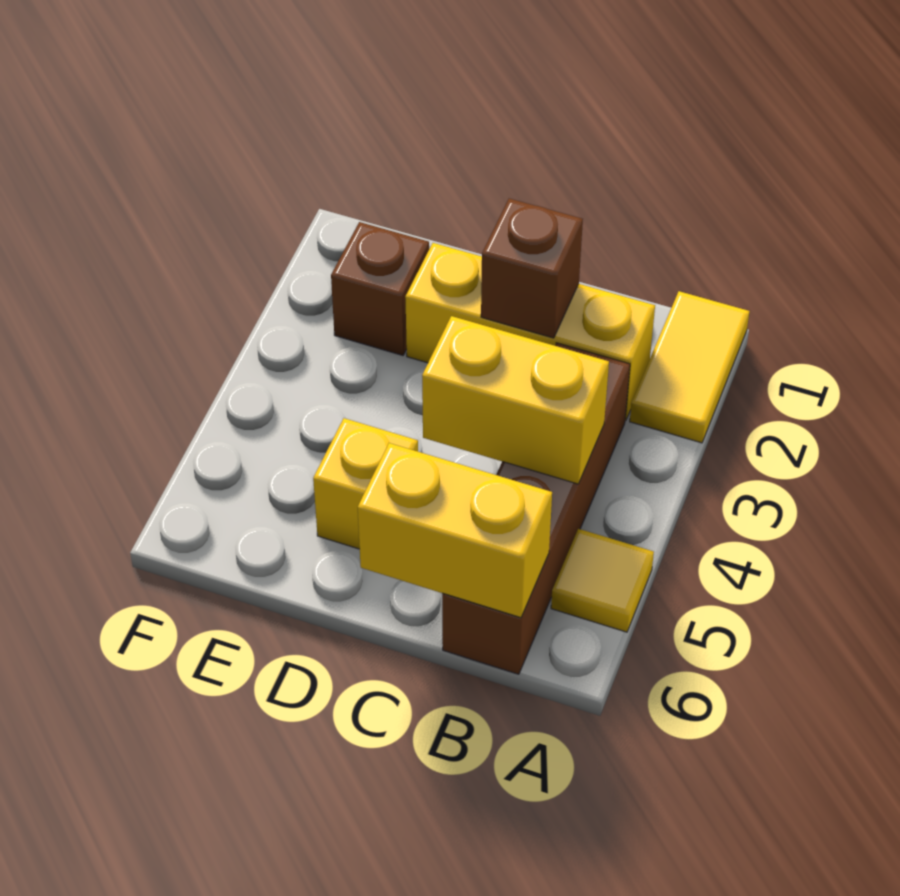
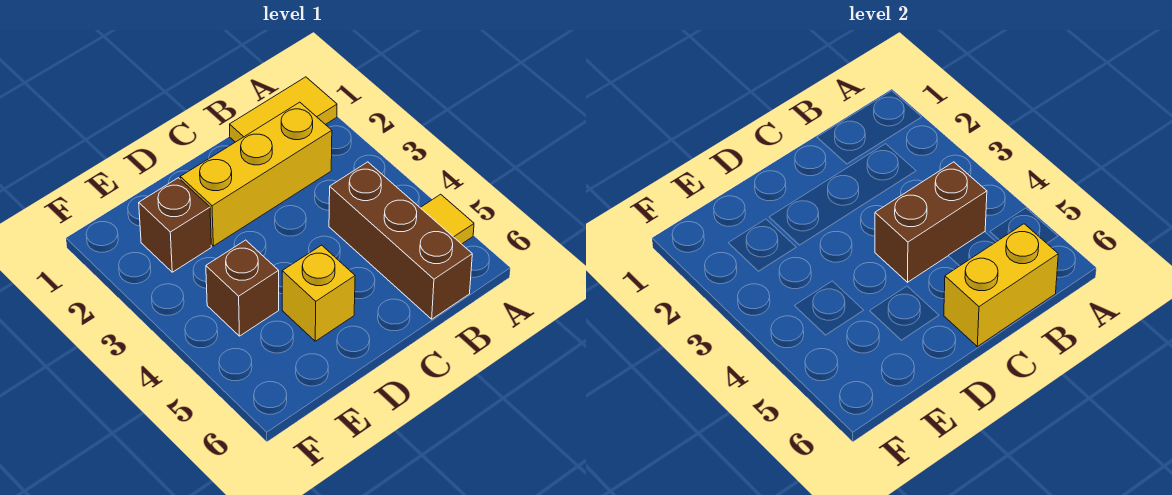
yellow tile A1:A2 level 1 -> yellow tile A1:B1 level 1
brown brick B3:B6 level 1 -> brown brick B4:B6 level 1
yellow brick B4:C4 level 2 -> brown brick B4:C4 level 2
brown brick C2 level 2 -> brown brick E4 level 1

